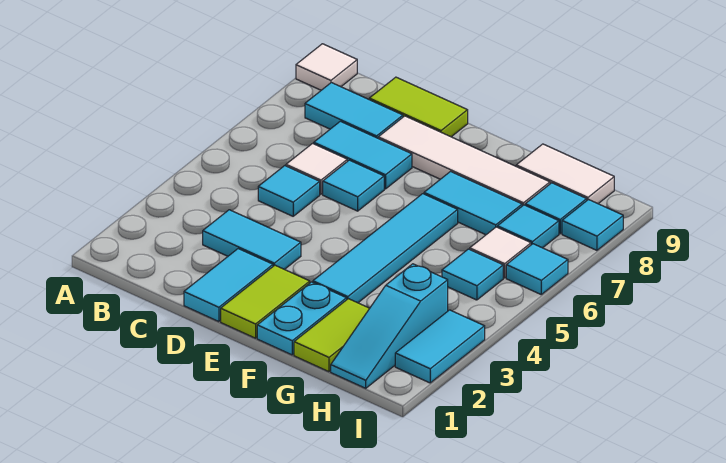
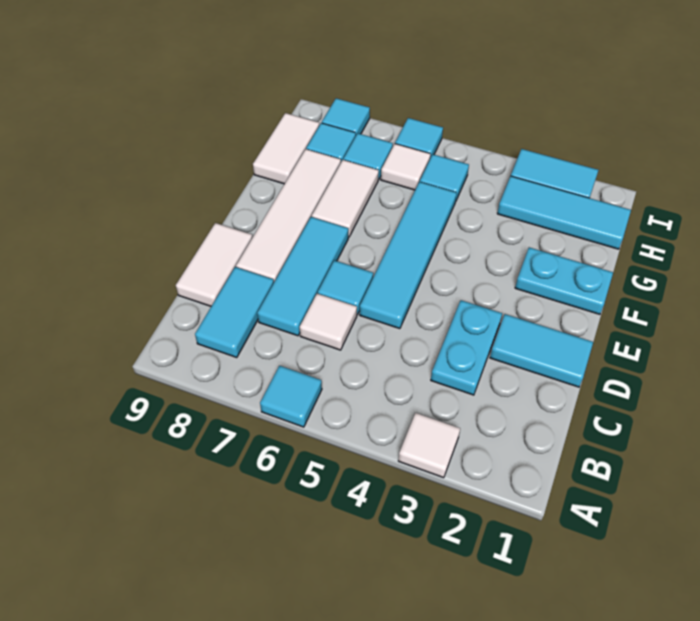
white tile A9 level 1 -> white tile A3 level 1
cyan tile C3:D3 level 1 -> cyan plate C3:D3 level 1
cyan tile C5 level 1 -> cyan tile A6 level 1
cyan tile C7:D7 level 1 -> cyan tile C7:E7 level 1
lime tile C9:D9 level 1 -> white tile C9:D9 level 1
lime tile E1:E2 level 1 -> none
cyan tile F3:F6 level 1 -> cyan tile D5:G5 level 1
cyan tile F7:G7 level 1 -> white tile F7:G7 level 1
lime tile G1:G2 level 1 -> none
cyan slope H1:H3 level 1 top 3 -> cyan tile H1:H3 level 1

